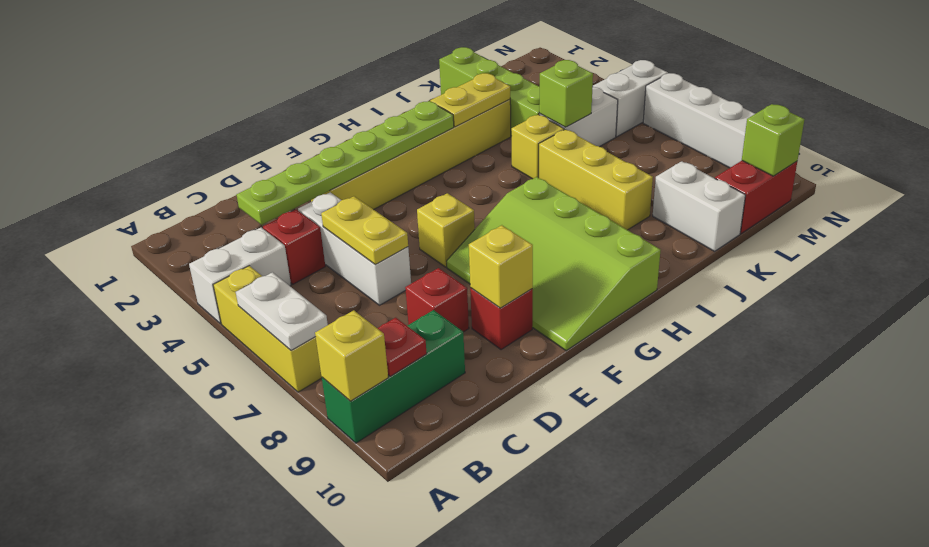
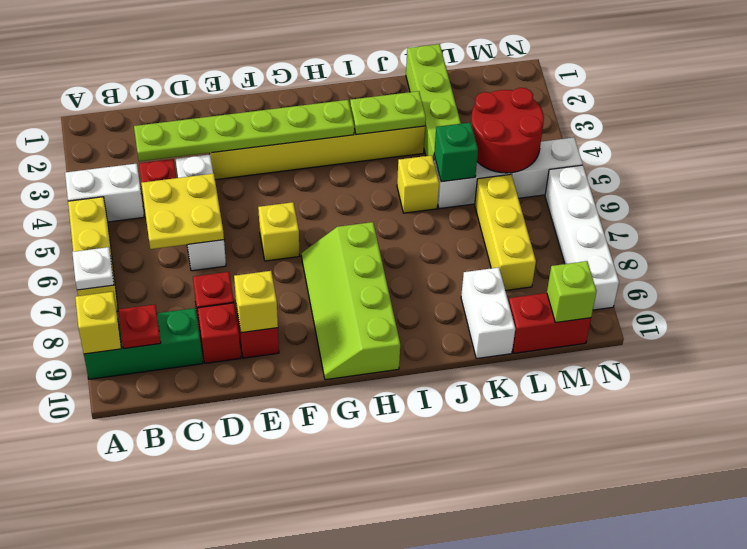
white plate A6:A7 level 2 -> white plate A7 level 2
yellow plate D5:D6 level 2 -> yellow plate C5:D6 level 2
none -> red brick D9 level 1
lime slope F7:H10 level 1 top H -> lime slope G7:H10 level 1 top H
yellow plate I3:J3 level 2 -> lime plate I3:J3 level 2
yellow brick J6:J8 level 1 -> yellow brick L6:L8 level 1
lime brick K5 level 2 -> green brick K5 level 2
none -> red round brick L4:M5 level 2

